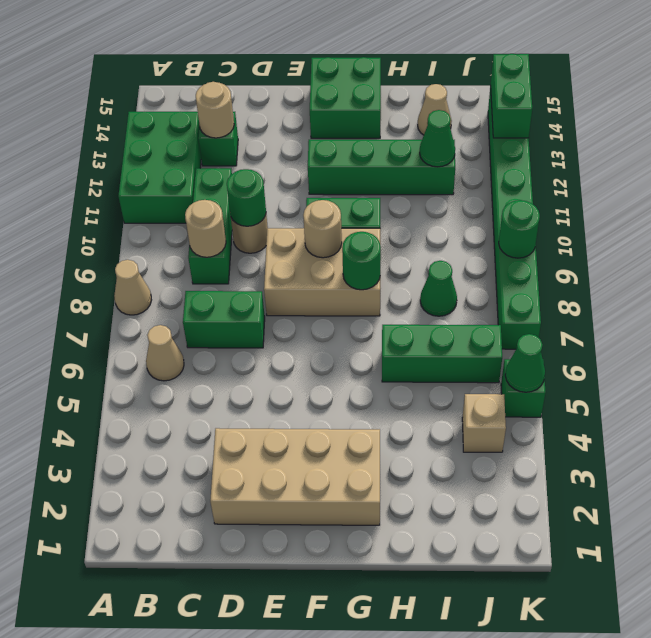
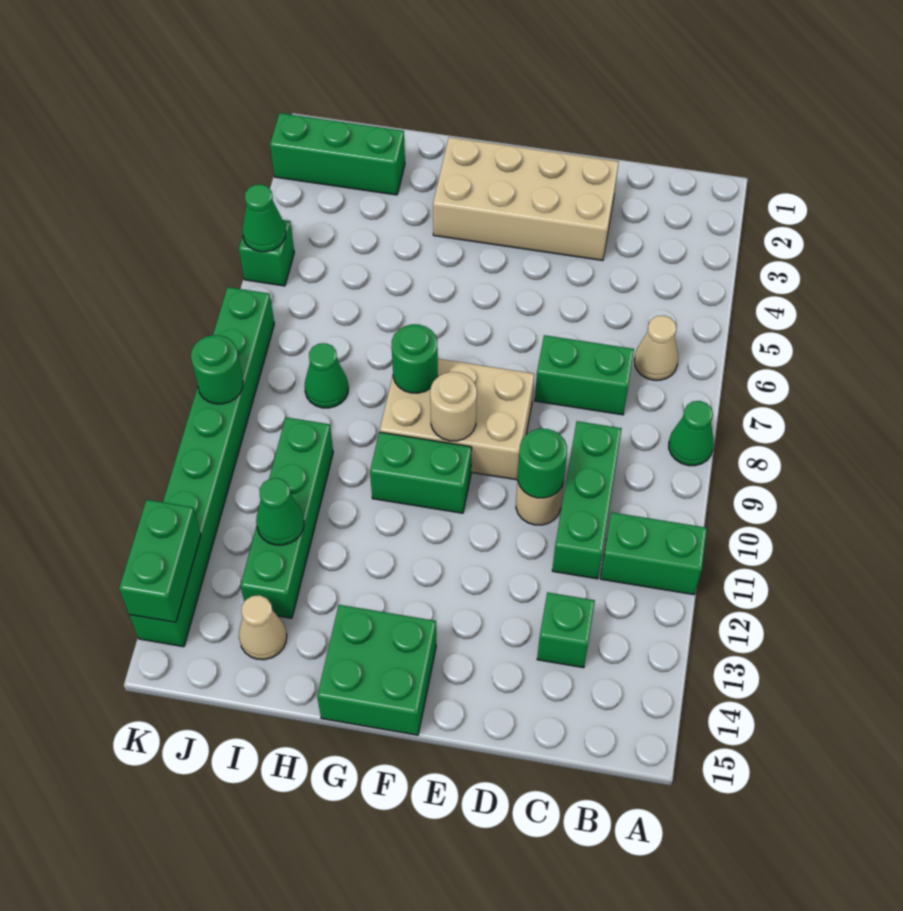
tan cone A8 level 1 -> green cone A8 level 1
green brick A11:B13 level 1 -> green brick A11:B11 level 1
tan round brick C9 level 2 -> none
tan round brick C13 level 2 -> none
green brick F12:I12 level 1 -> green brick I10:I13 level 1
green brick H6:J6 level 1 -> green brick I2:K2 level 1
tan brick J4 level 1 -> none

